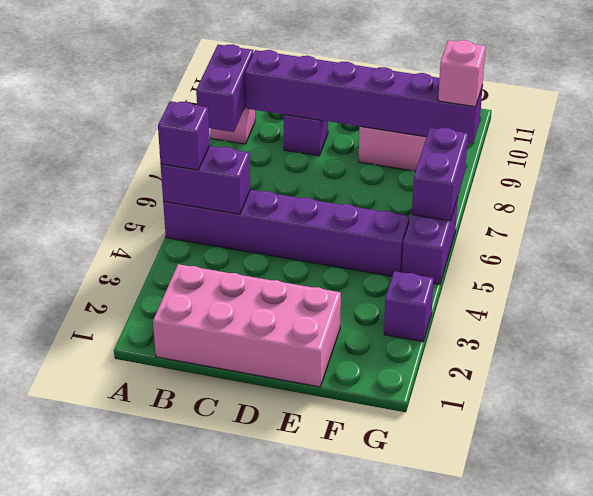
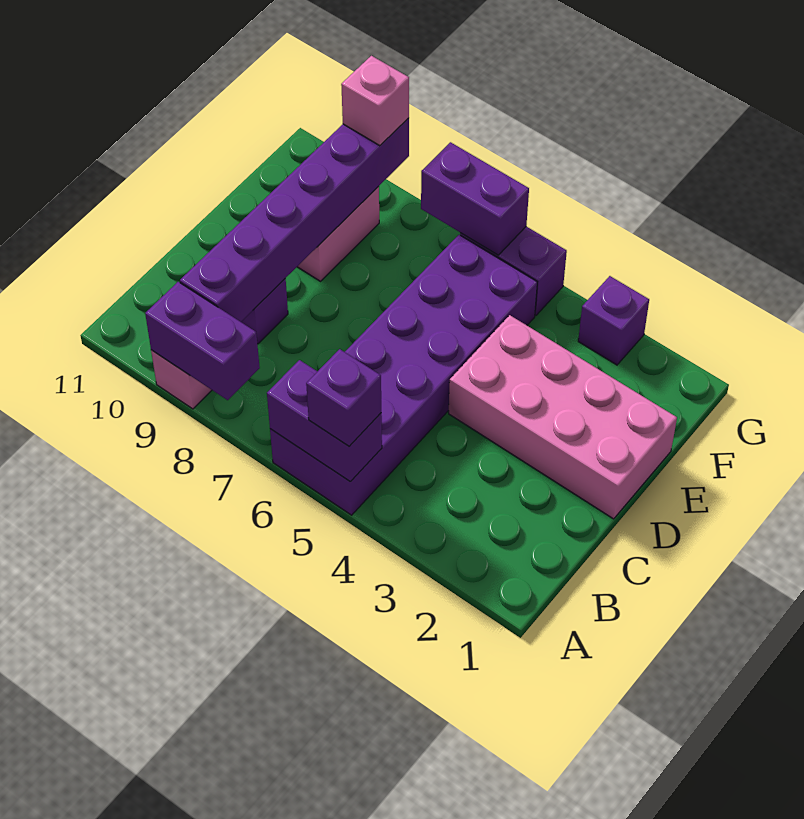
purple brick A5:F5 level 1 -> purple brick A5:F6 level 1
purple brick A5:B5 level 2 -> purple brick A5:A6 level 2
pink brick B1:E2 level 1 -> pink brick D1:E4 level 1

